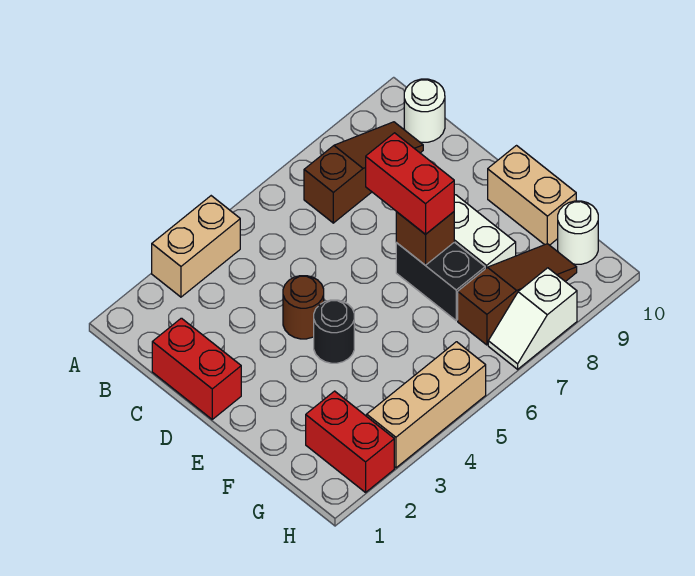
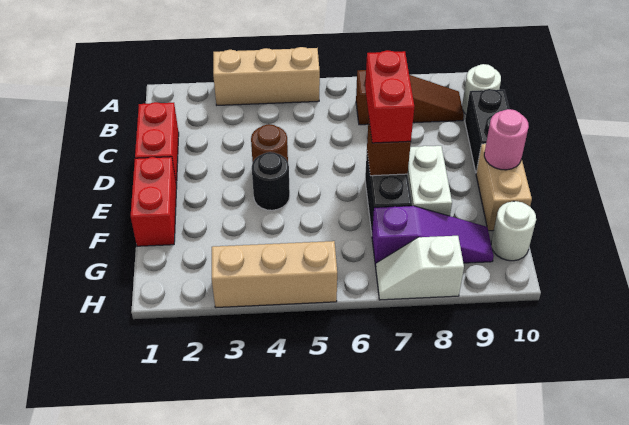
tan brick A3:A4 level 1 -> tan brick A3:A5 level 1
none -> black brick C10:D10 level 1
none -> pink round brick E10 level 2
red brick G2:H2 level 1 -> red brick E1:F1 level 1
brown slope G7:G9 level 1 top 7 -> purple slope G7:G9 level 1 top 7

